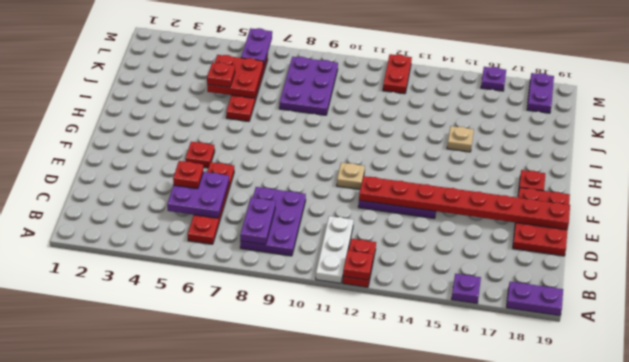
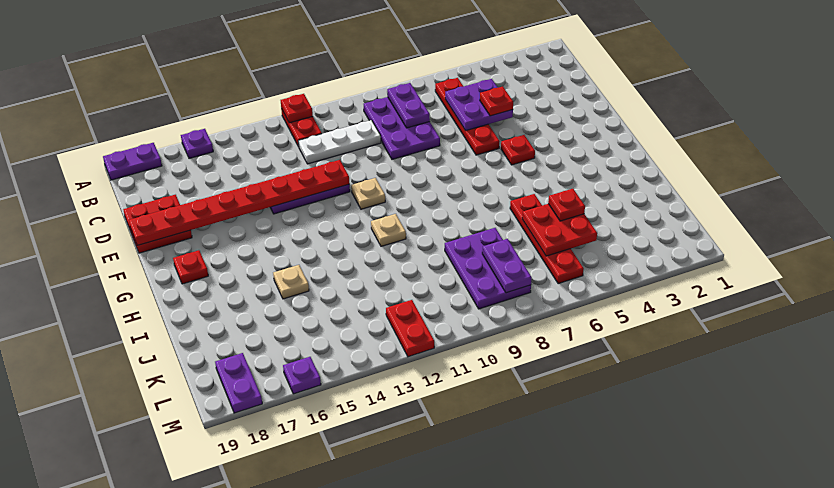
white plate A11:C11 level 1 -> white plate C10:C12 level 1
red plate D18:F19 level 1 -> red plate D18:E19 level 1
none -> tan plate H11 level 1
purple plate L6:M6 level 2 -> purple plate K8:L8 level 2

